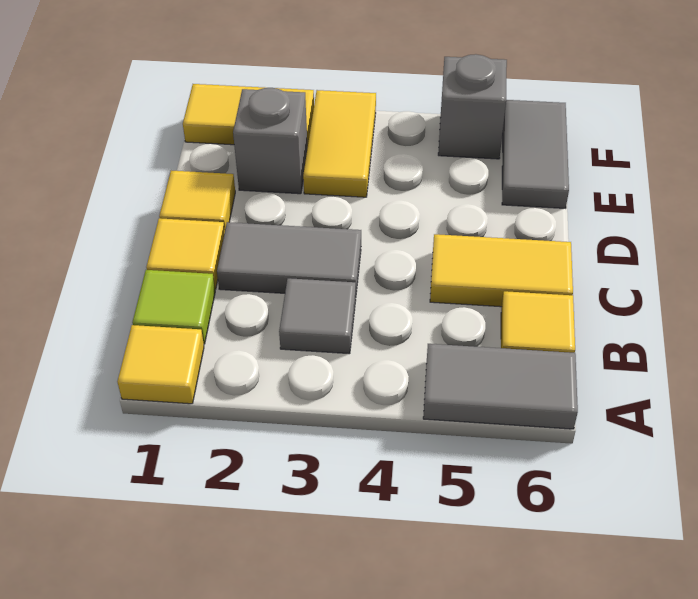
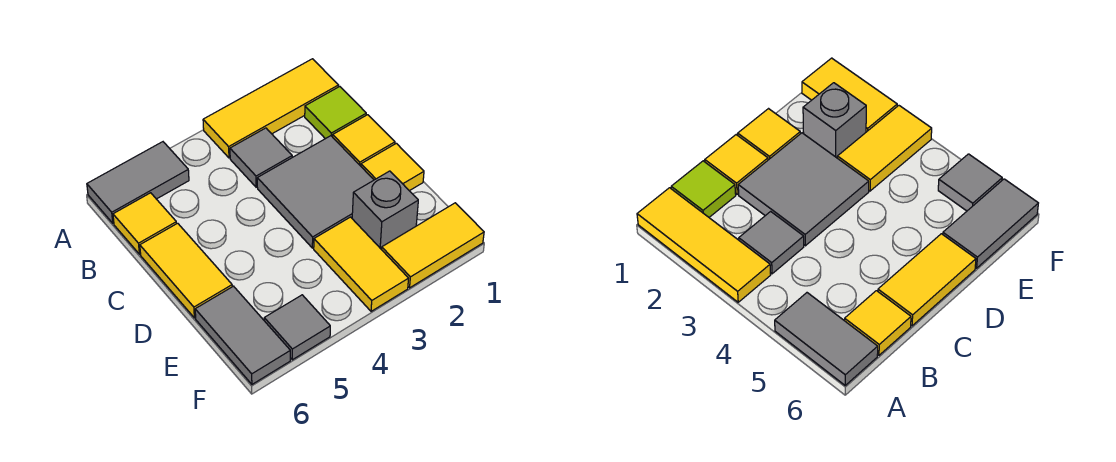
yellow tile A1 level 1 -> yellow tile A1:A3 level 1
grey tile C2:C3 level 1 -> grey tile C2:D3 level 1
yellow tile C5:C6 level 1 -> yellow tile C6:D6 level 1
grey brick F5 level 1 -> grey tile F5 level 1

